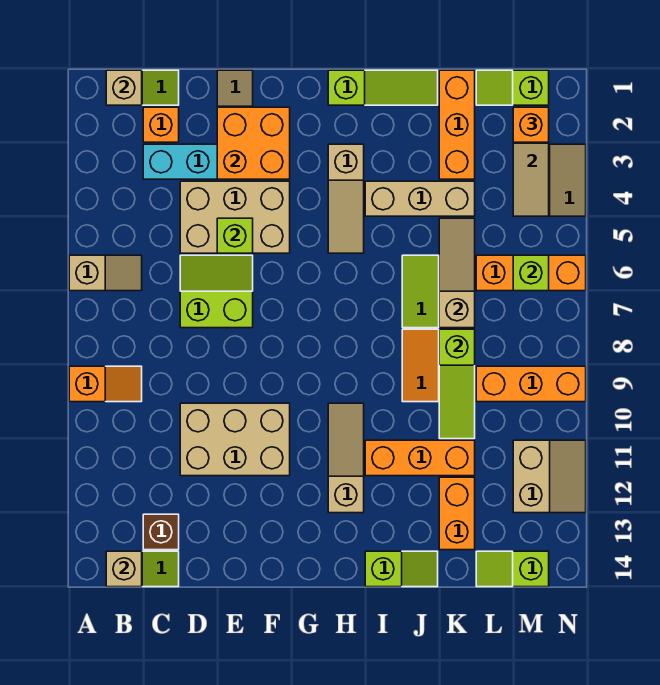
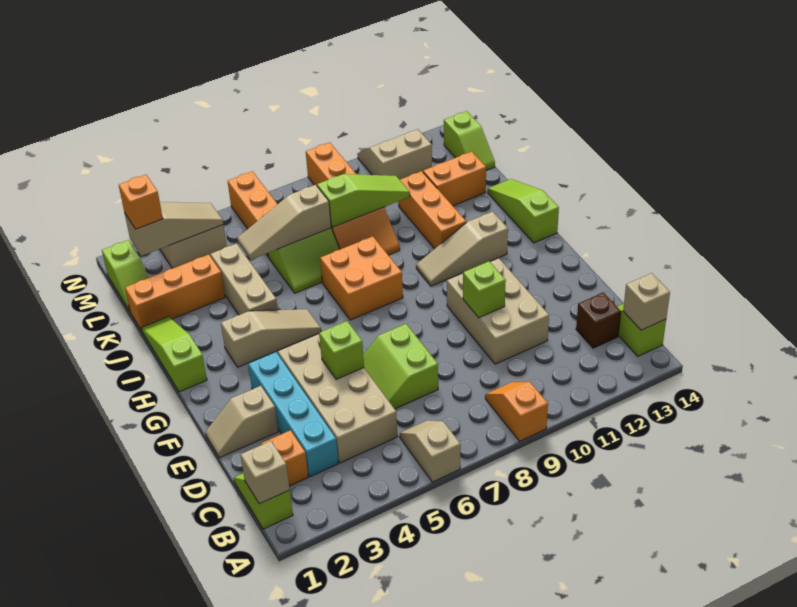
tan brick D4:F5 level 1 -> tan brick C4:F5 level 1
orange brick E2:F3 level 2 -> orange brick H7:I8 level 1
lime slope I14:J14 level 1 top I -> lime slope H14:J14 level 1 top H
lime brick M6 level 2 -> lime brick E10 level 2

